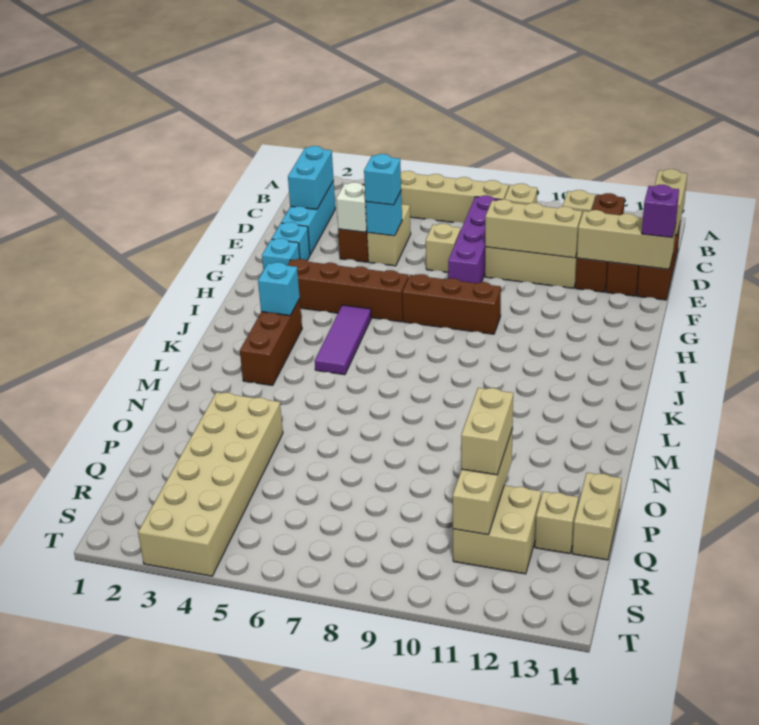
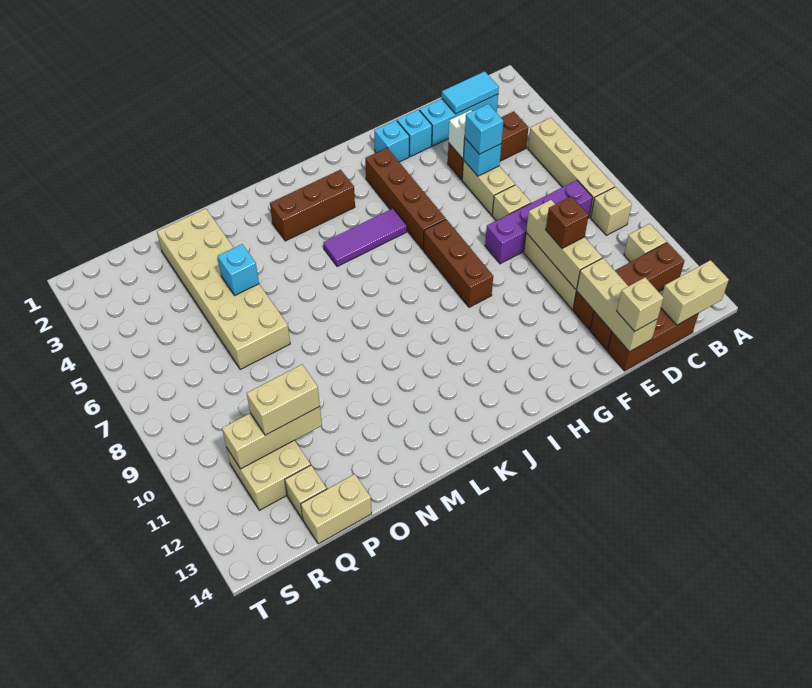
cyan brick C2:D2 level 2 -> cyan tile C2:D2 level 2
tan brick D5:E5 level 1 -> tan brick E5:E6 level 1
none -> brown brick E10 level 3
purple brick E14 level 3 -> tan brick E14 level 3
cyan brick J3 level 2 -> cyan brick O5 level 2
tan brick O3:T4 level 1 -> tan brick O2:P7 level 1

